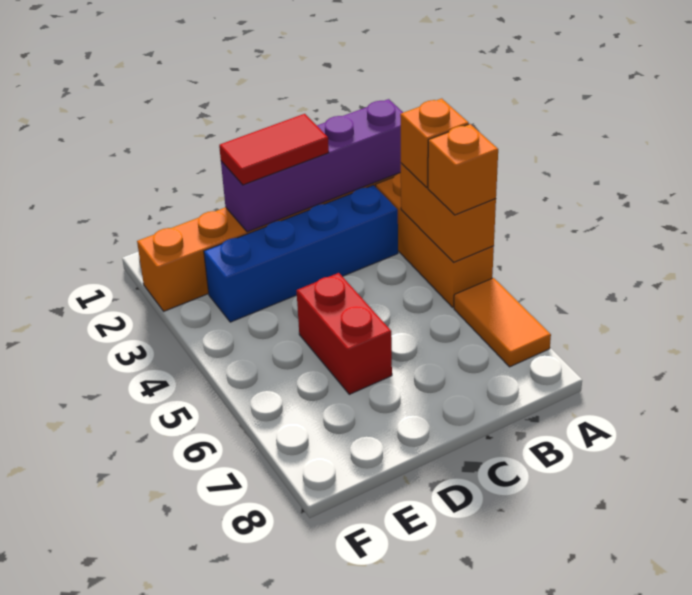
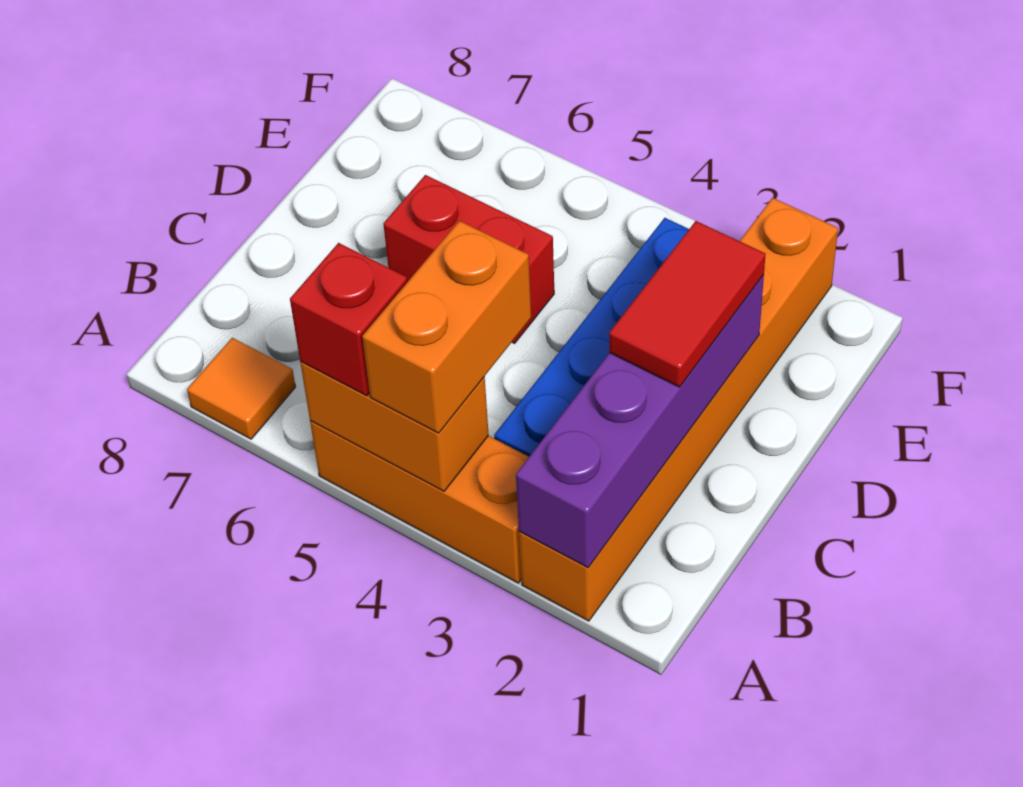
orange brick A4 level 3 -> orange brick A4:B4 level 3
orange brick A5 level 3 -> red brick A5 level 3
orange tile A6:A7 level 1 -> orange tile A7 level 1

